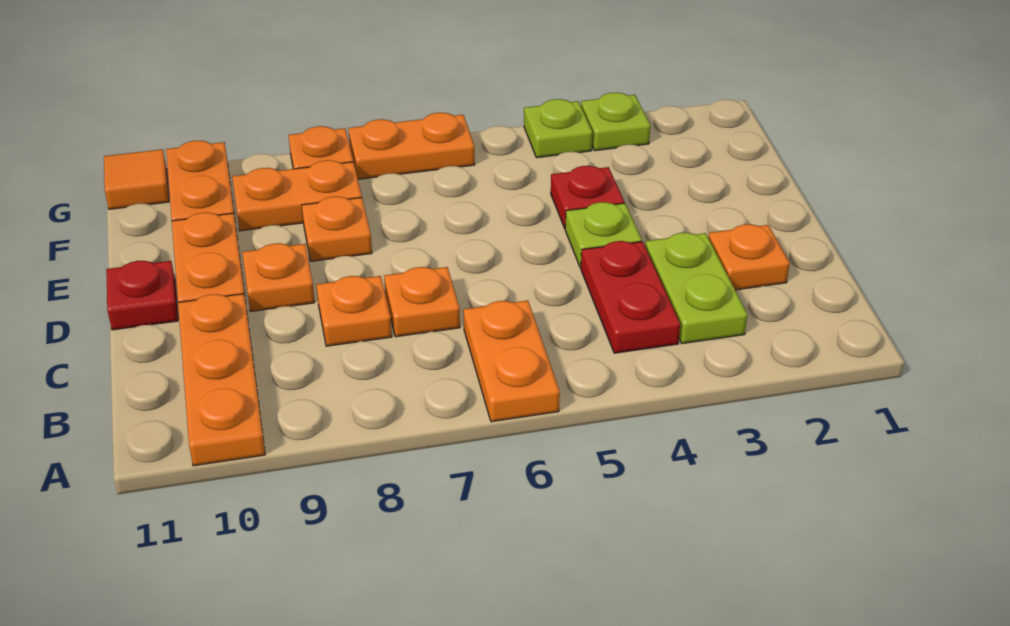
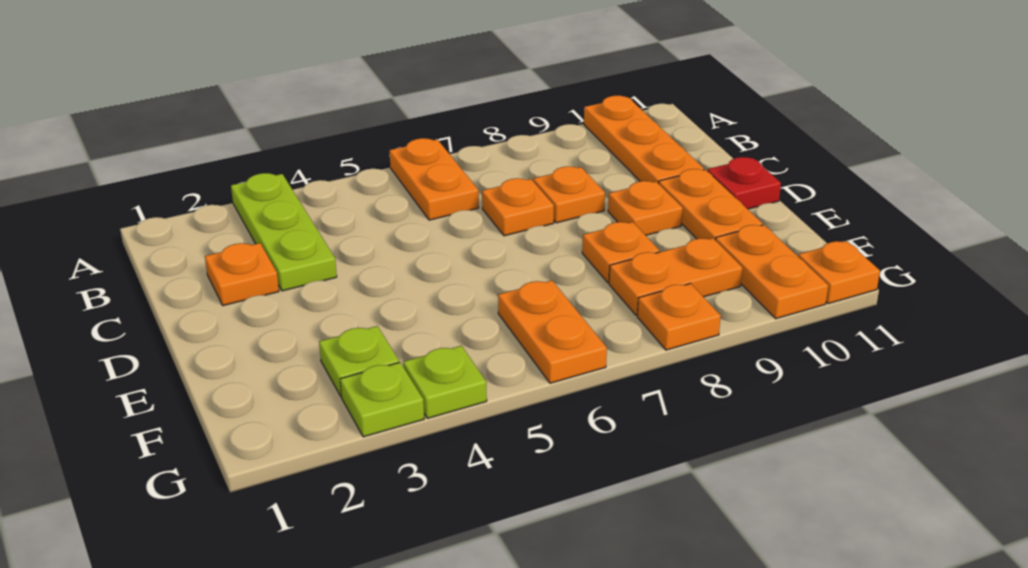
lime plate B3:C3 level 1 -> lime plate A3:C3 level 1
red plate B4:C4 level 1 -> none
lime plate D4 level 1 -> lime plate F3 level 1
red plate E4 level 1 -> none
orange plate G6:G7 level 1 -> orange plate F6:G6 level 1
orange tile G11 level 1 -> orange plate G11 level 1

